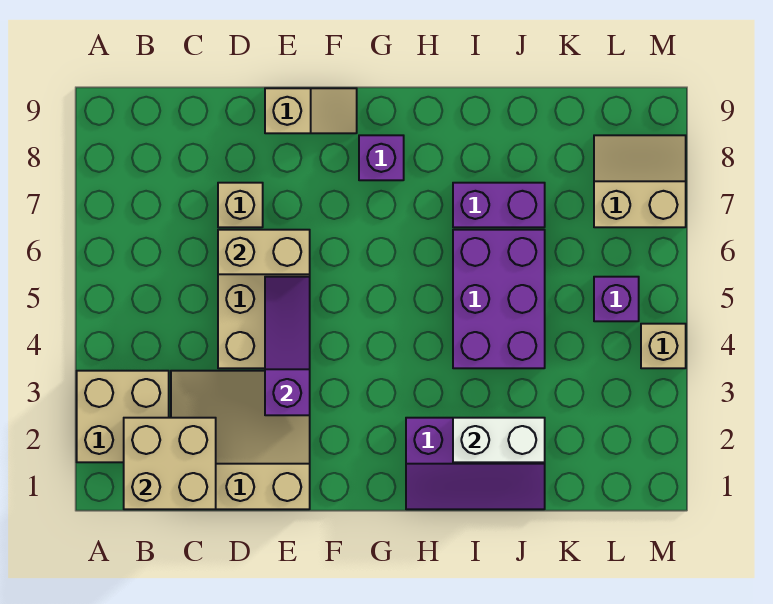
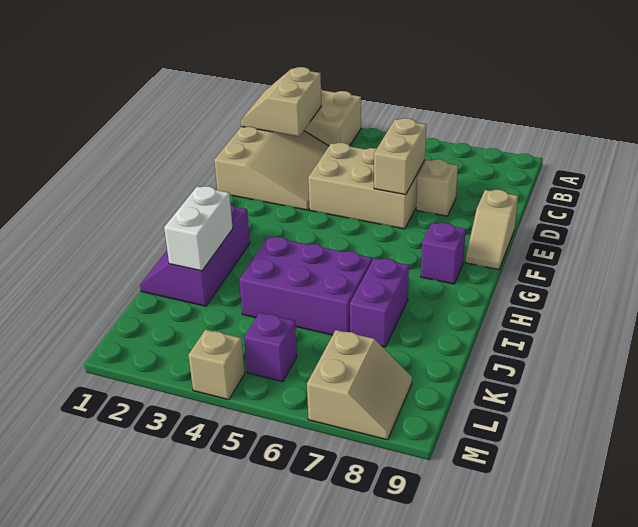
tan brick B1:C2 level 2 -> tan slope B1:C2 level 2 top 2
purple slope E3:E5 level 2 top 3 -> none

